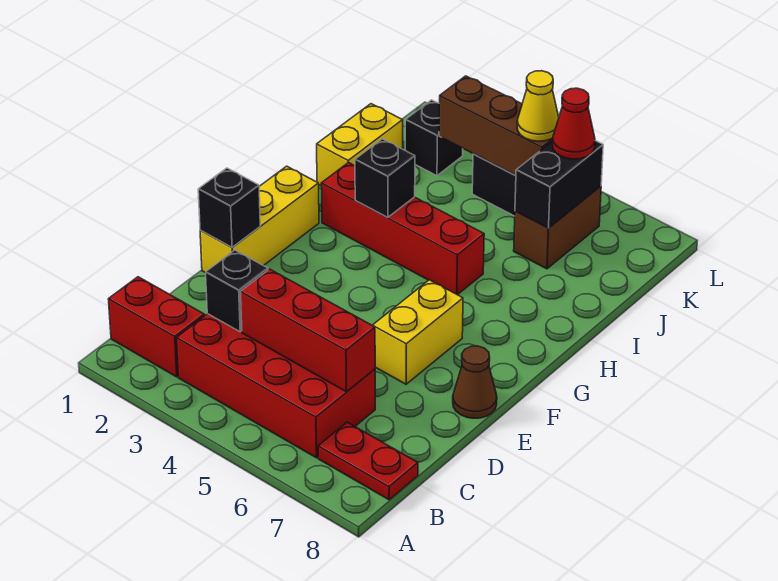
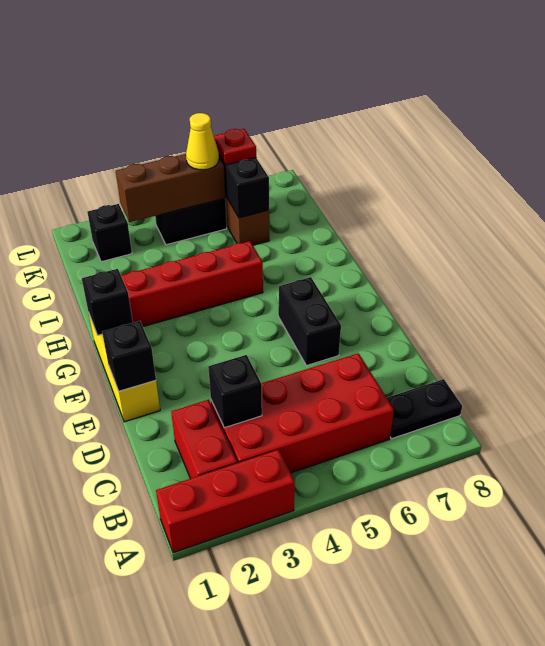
red brick B1:B2 level 1 -> red brick B2:C2 level 1
red plate B7:B8 level 1 -> black plate B7:B8 level 1
red brick C4:C6 level 2 -> red brick A1:A3 level 1
yellow brick E6:F6 level 1 -> black brick E6:F6 level 1
brown cone E8 level 1 -> none
black brick H3 level 2 -> black brick G1 level 2
yellow brick I1:J1 level 1 -> none
red cone K6 level 3 -> red plate K6 level 3

